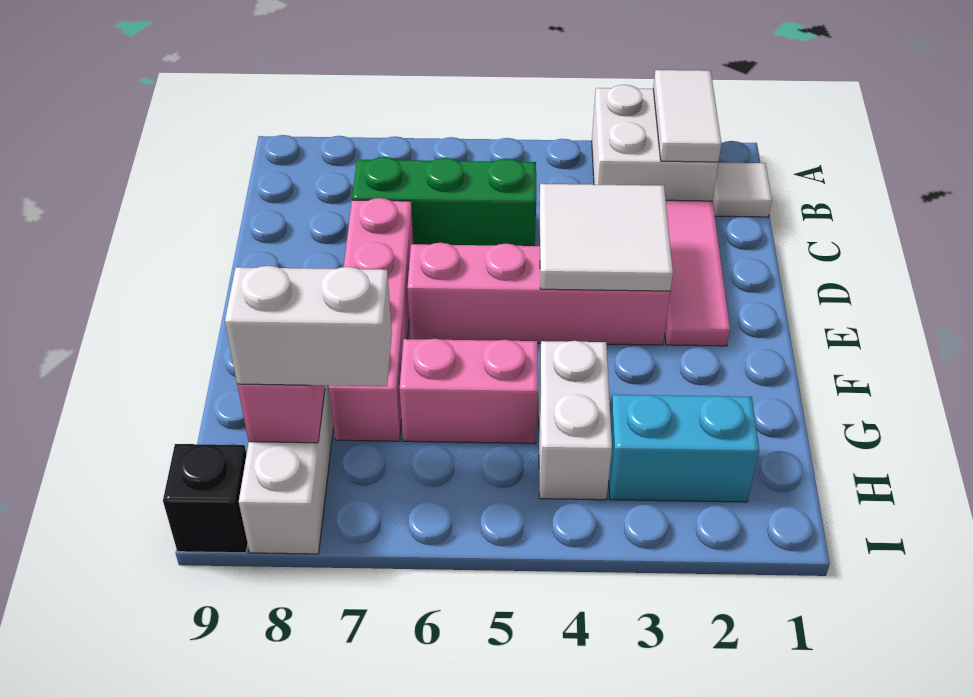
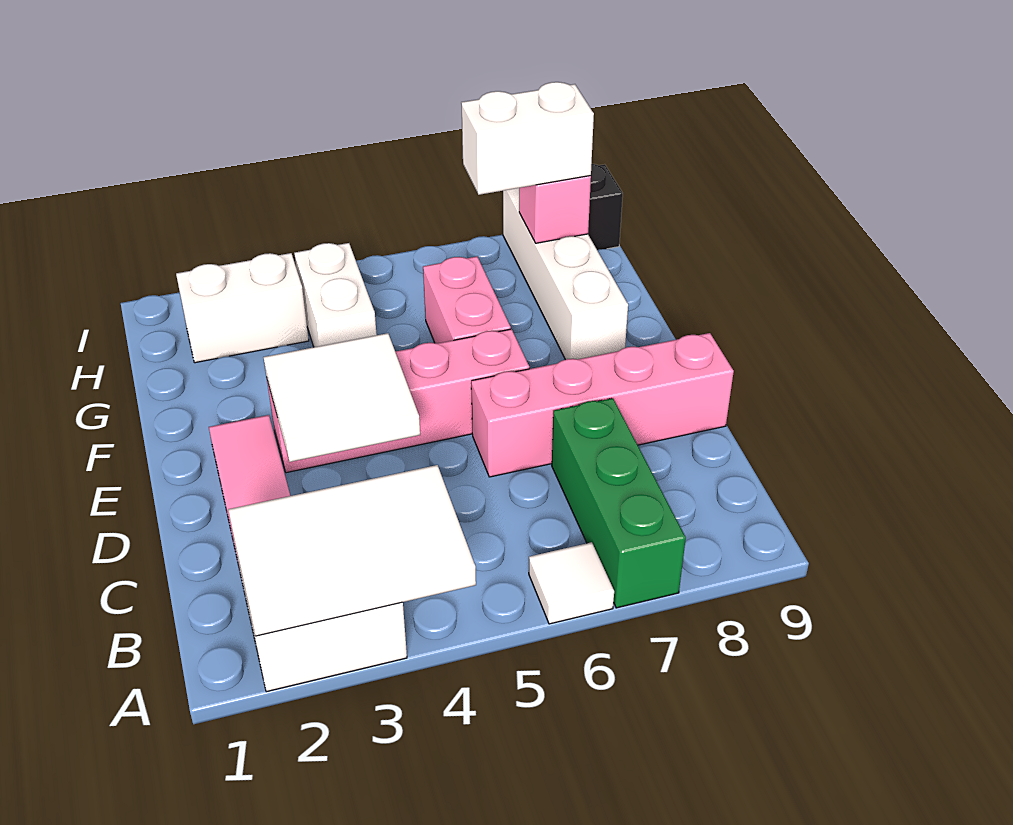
white tile A2:B2 level 2 -> white tile A2:B4 level 2
white tile B1 level 1 -> white tile A6 level 1
green brick C5:C7 level 1 -> green brick A7:C7 level 1
pink brick D7:G7 level 1 -> pink brick D6:D9 level 1
pink brick G5:G6 level 1 -> pink brick F6:G6 level 1
cyan brick H2:H3 level 1 -> white brick H2:H3 level 1

